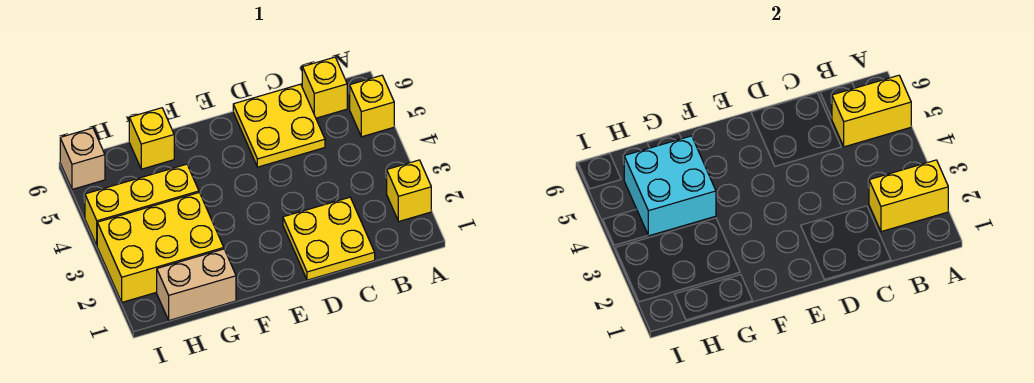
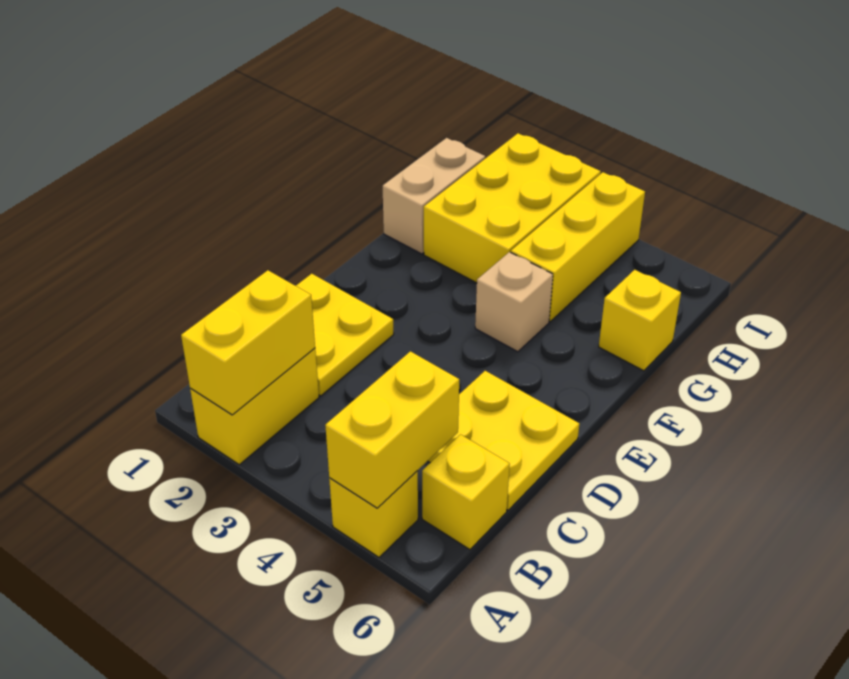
yellow brick A2 level 1 -> yellow brick A2:B2 level 1
cyan brick G4:H5 level 2 -> none
tan brick I6 level 1 -> tan brick F4 level 1

